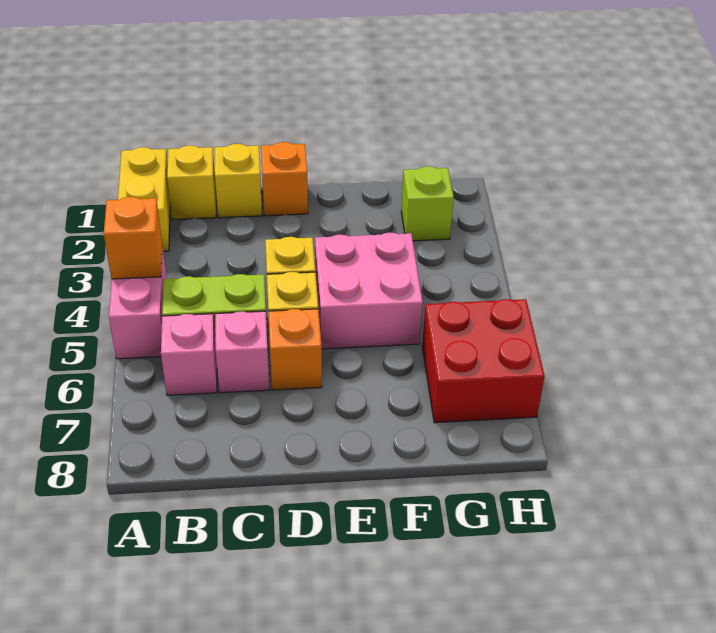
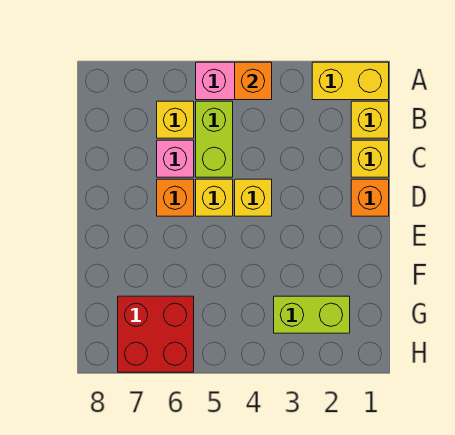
pink brick B6 level 1 -> yellow brick B6 level 1
pink brick E4:F5 level 1 -> none
lime brick G2 level 1 -> lime brick G2:G3 level 1

